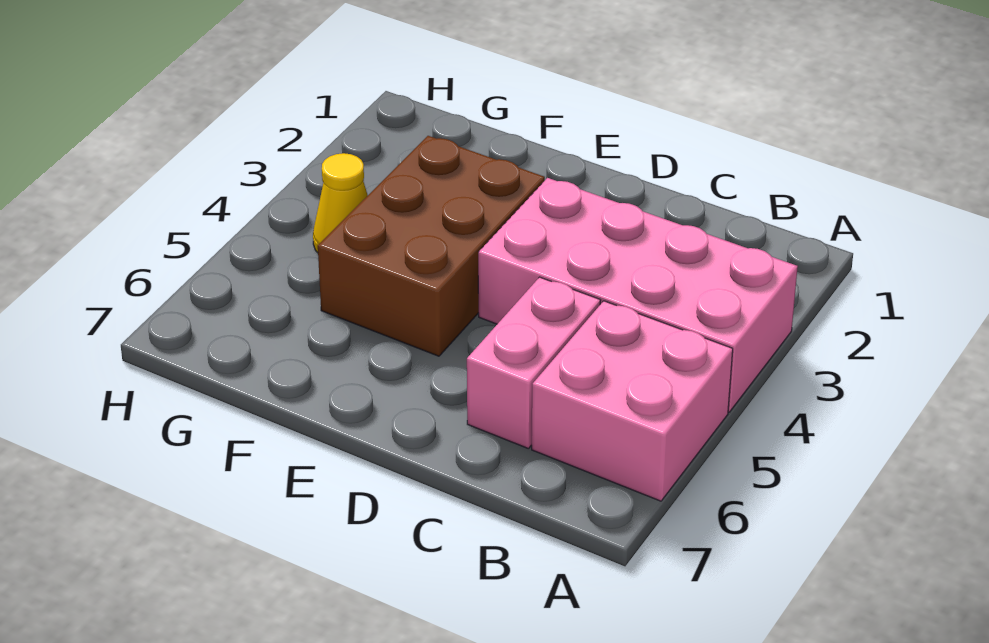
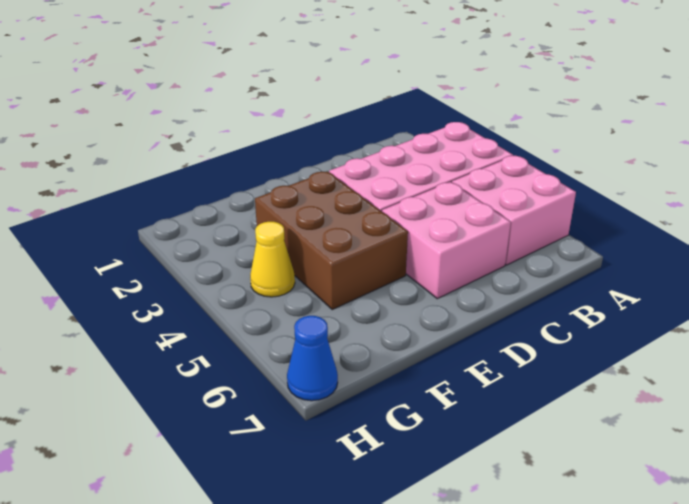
pink brick C5:C6 level 1 -> pink brick C5:D6 level 1
none -> blue cone H7 level 1

